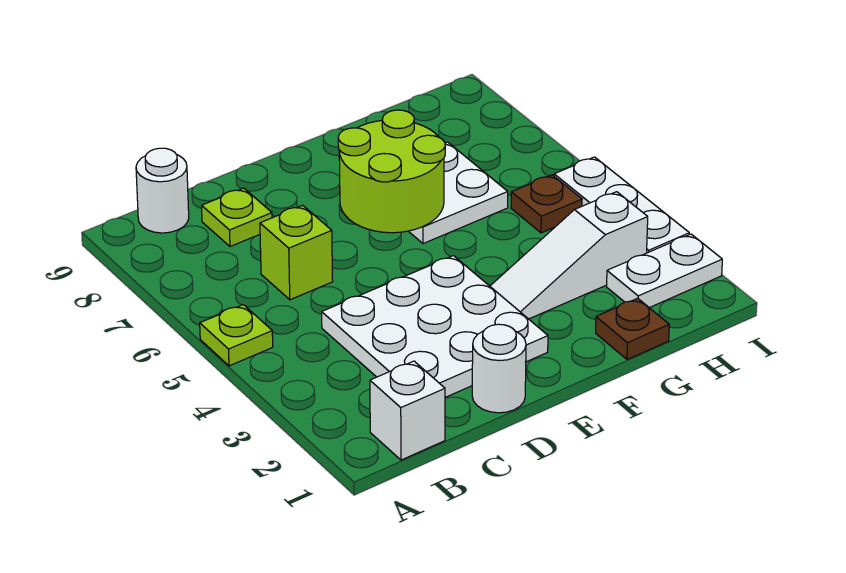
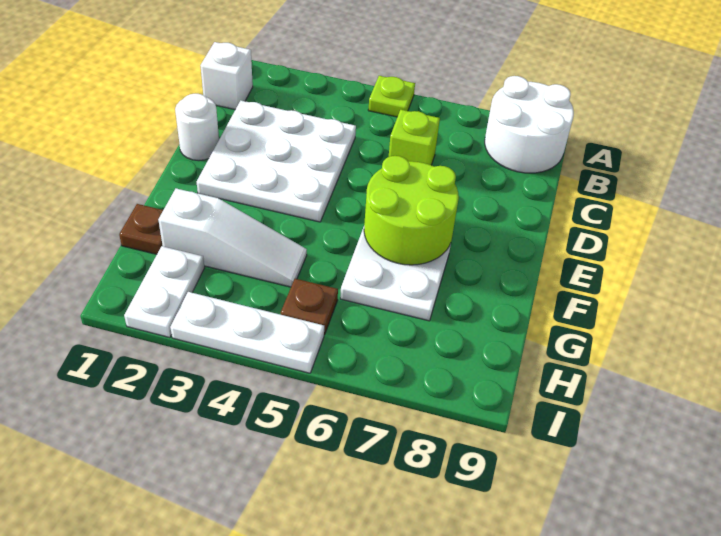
white round brick B9 level 1 -> white round brick A8:B9 level 1
lime plate C8 level 1 -> none
white slope F3:H3 level 1 top H -> white slope G2:G4 level 1 top 2

